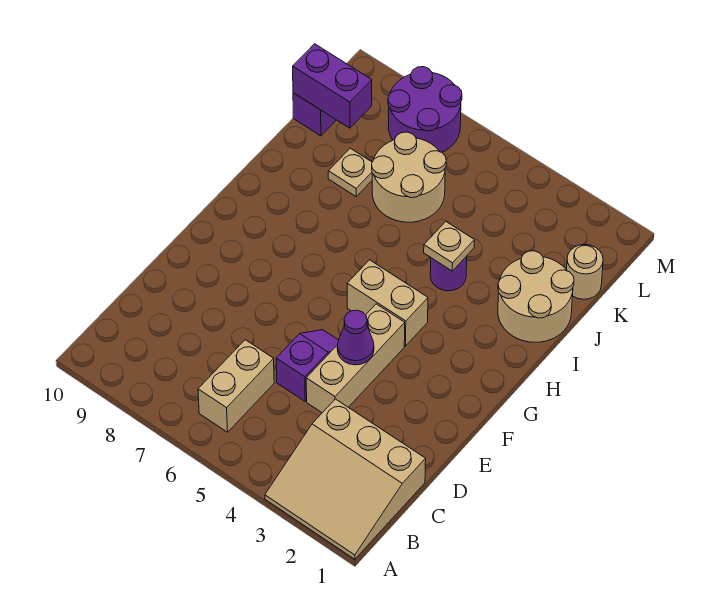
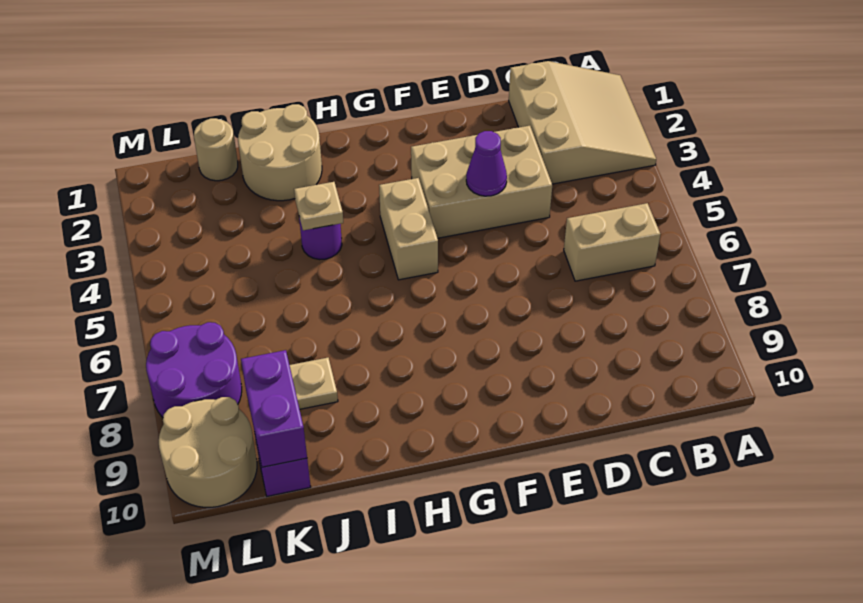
tan brick D4:F4 level 1 -> tan brick D3:F4 level 1
purple slope D5:E5 level 1 top D -> none
tan round brick J6:K7 level 1 -> tan round brick L9:M10 level 1

